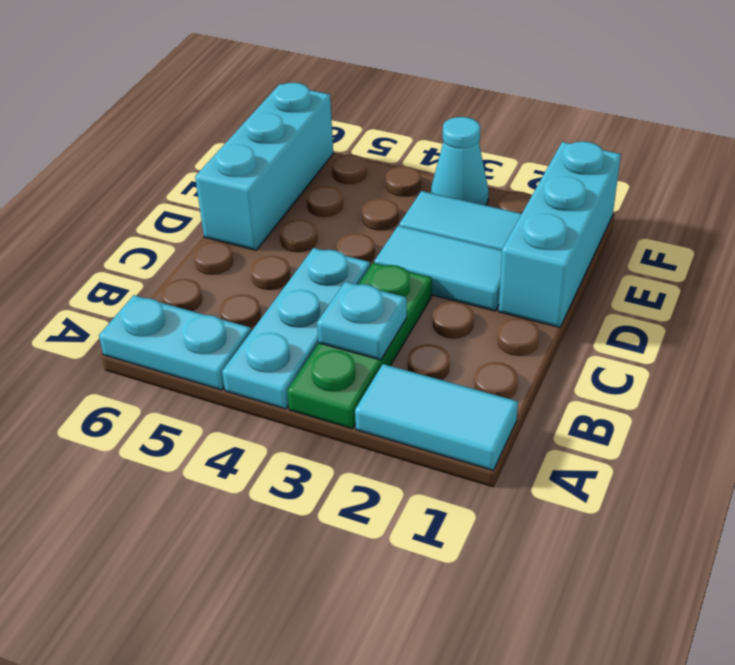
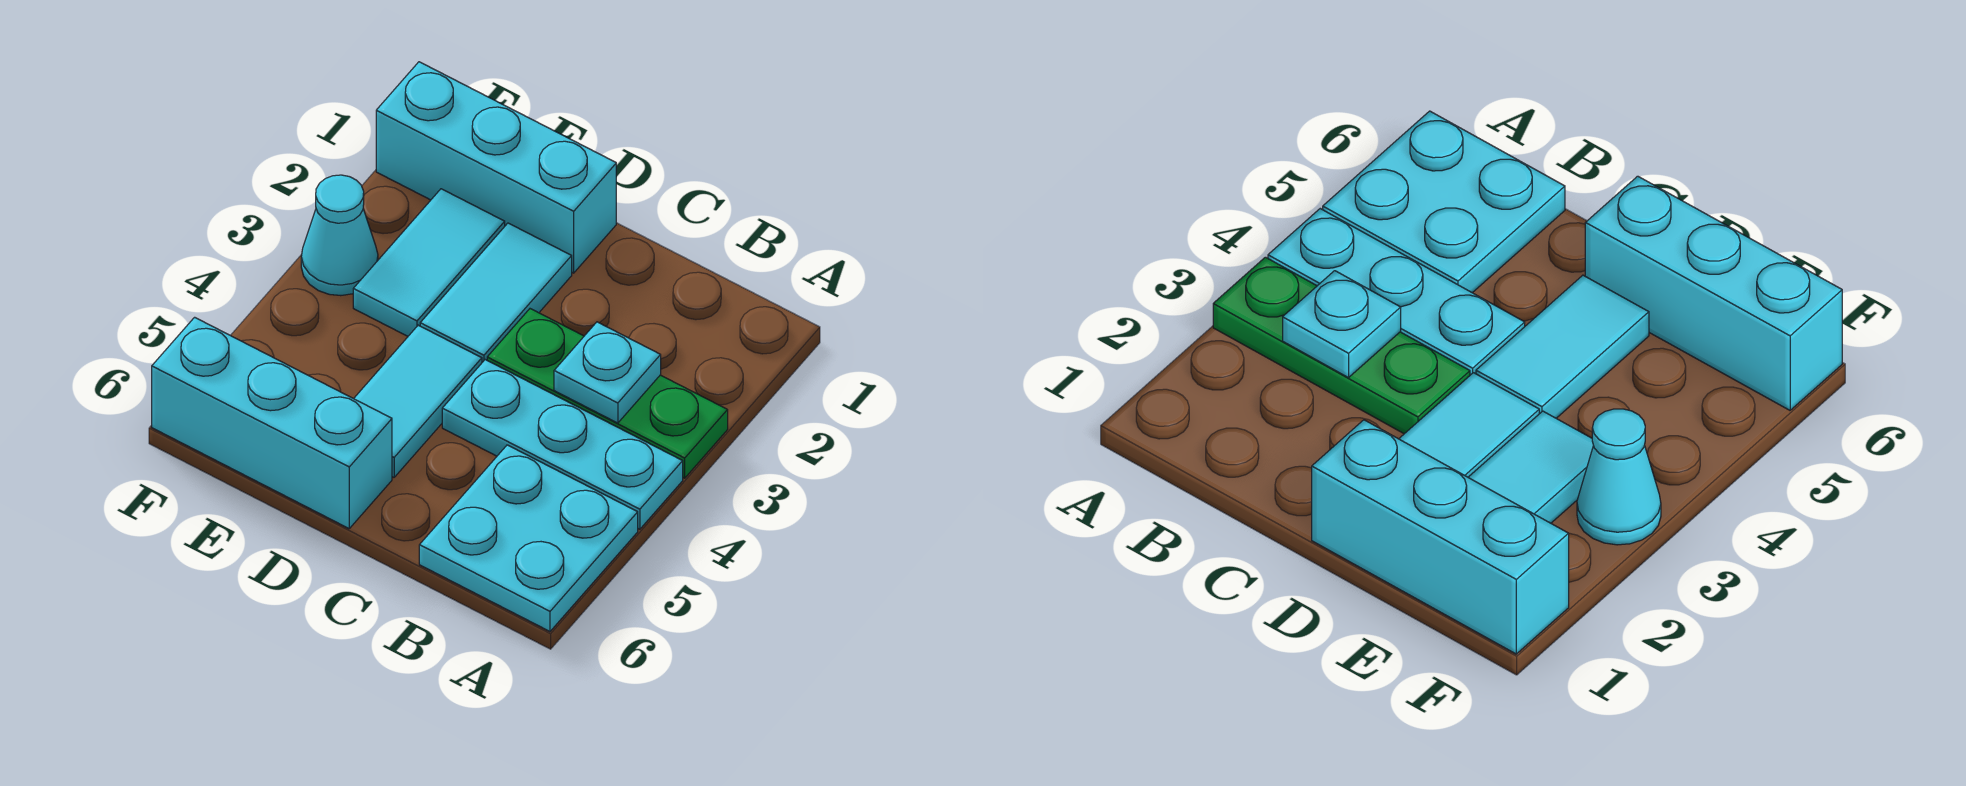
cyan tile A1:A2 level 1 -> cyan tile D4:D5 level 1
cyan plate A5:A6 level 1 -> cyan plate A5:B6 level 1

